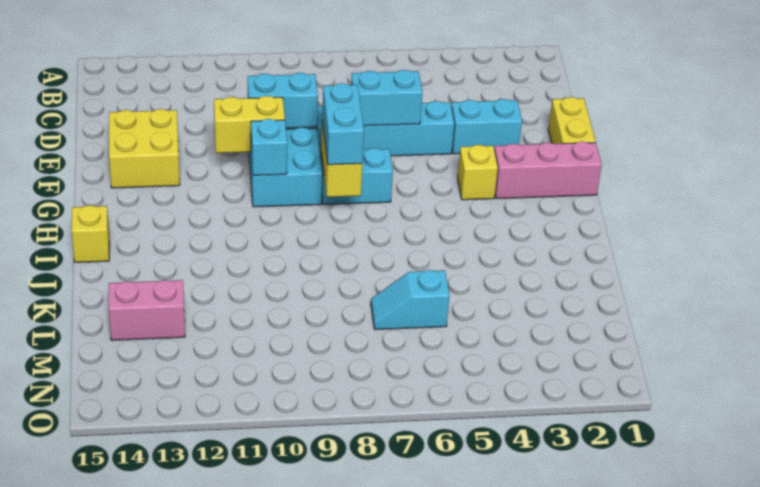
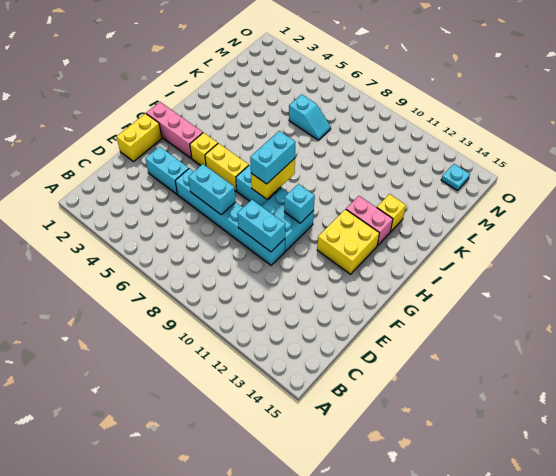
yellow brick E13:F14 level 1 -> yellow brick G12:H13 level 1
yellow brick F10:F11 level 2 -> yellow brick G5:G6 level 1
yellow brick I15 level 1 -> yellow brick J13 level 1
pink brick L13:L14 level 1 -> pink brick I12:I13 level 1
none -> cyan plate N14 level 1

